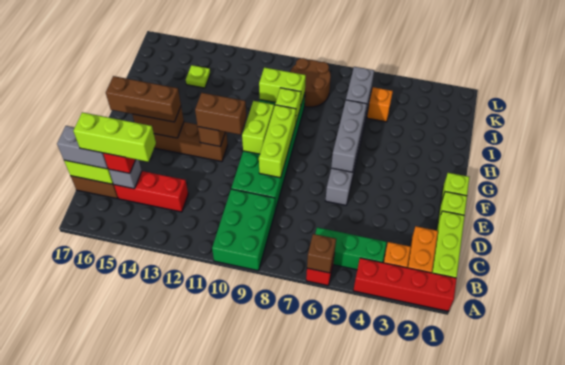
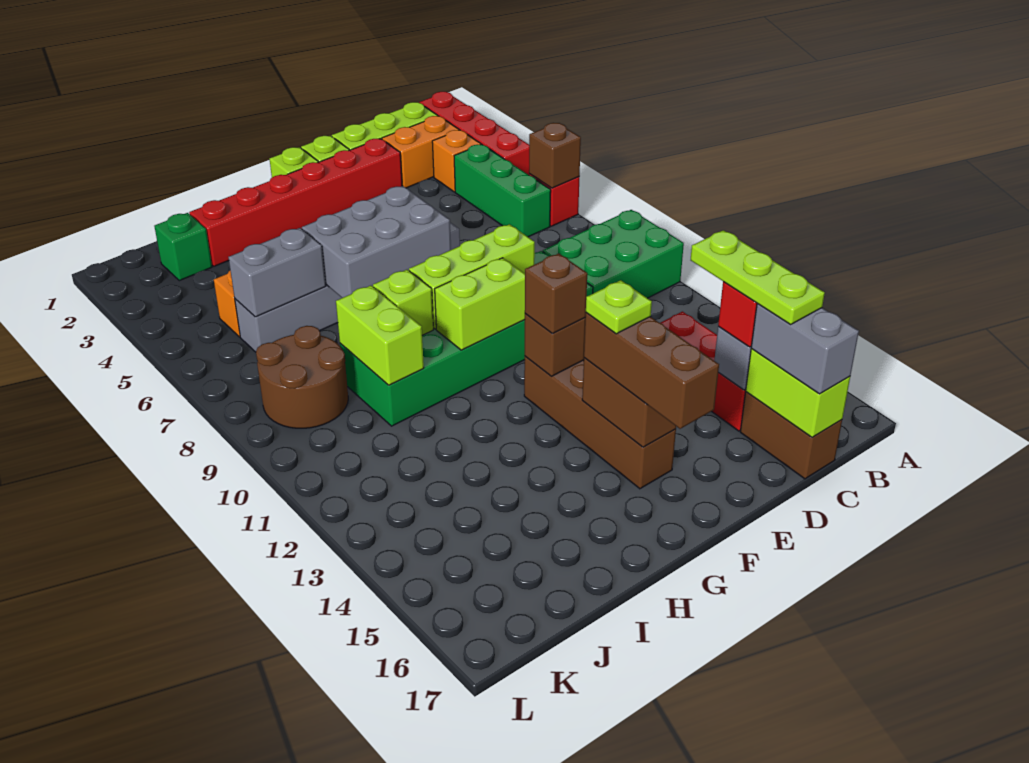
lime brick C14:C16 level 4 -> lime plate C14:C16 level 4
none -> red brick D2:I2 level 1
grey brick F6:H6 level 2 -> grey brick F6:H7 level 2
brown brick F11:F12 level 3 -> brown brick F12 level 3
none -> green brick J2 level 1
lime plate J14 level 1 -> lime plate F14 level 4

